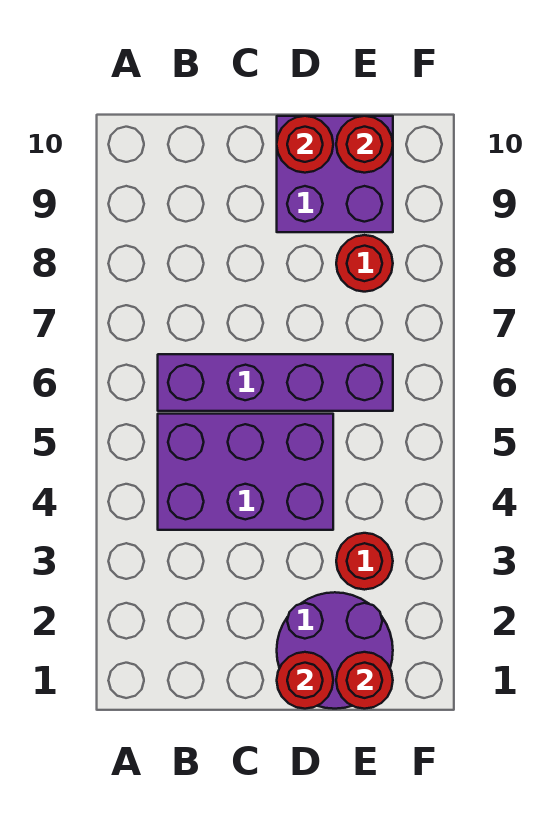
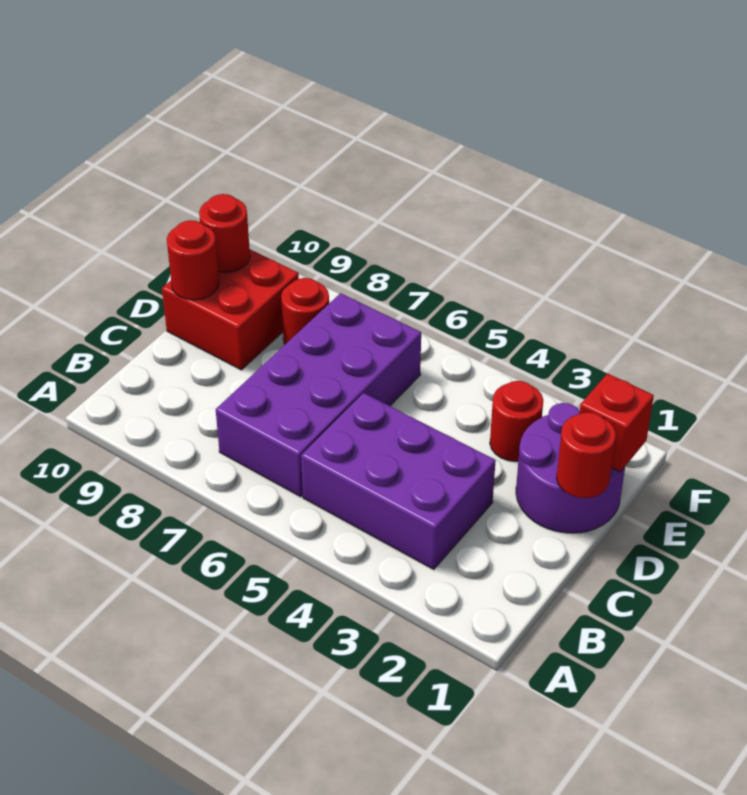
purple brick B4:D5 level 1 -> purple brick B3:C5 level 1
purple brick B6:E6 level 1 -> purple brick B6:E7 level 1
purple brick D9:E10 level 1 -> red brick D9:E10 level 1
red round brick E1 level 2 -> red brick E1 level 2

